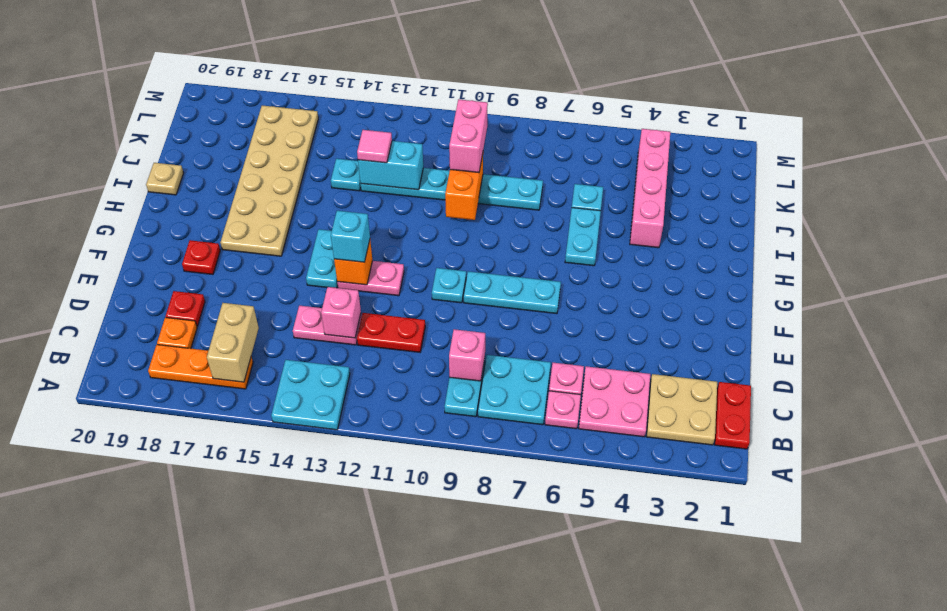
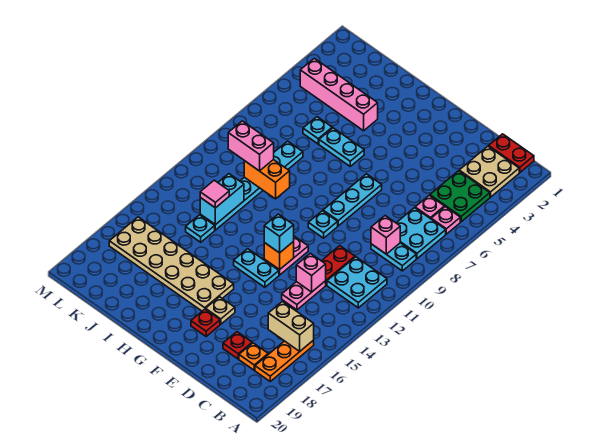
cyan plate A13:B14 level 1 -> cyan plate B11:C12 level 1
pink plate B4:C5 level 1 -> green plate B4:C5 level 1
tan plate I20 level 1 -> tan plate F17 level 1

